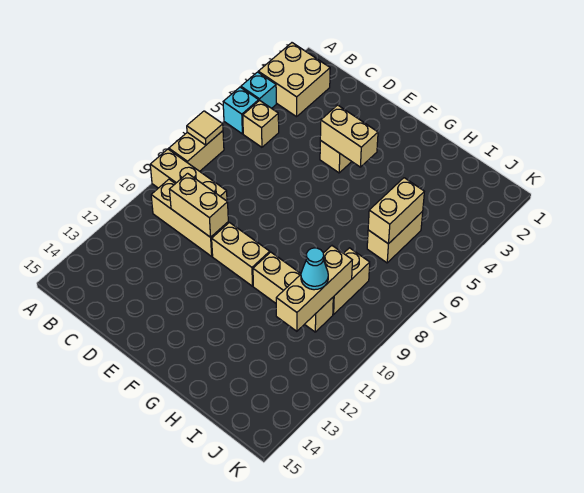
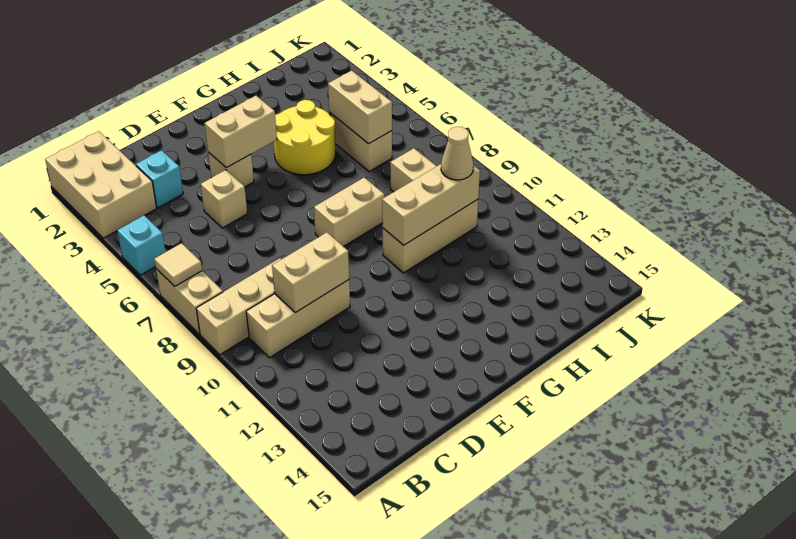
tan brick A2:B3 level 1 -> tan brick A1:B3 level 1
cyan brick A4 level 1 -> cyan brick C3 level 1
tan brick B5 level 1 -> tan brick D5 level 1
tan brick E10:F10 level 1 -> tan brick F8:G8 level 1
none -> yellow round brick G4:H5 level 1
tan brick I9:I11 level 2 -> tan brick G10:I10 level 2
cyan cone I10 level 3 -> tan cone I10 level 3

